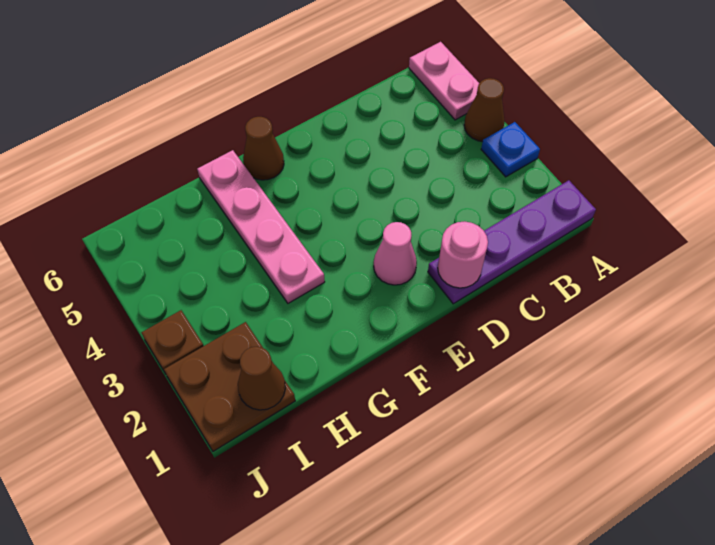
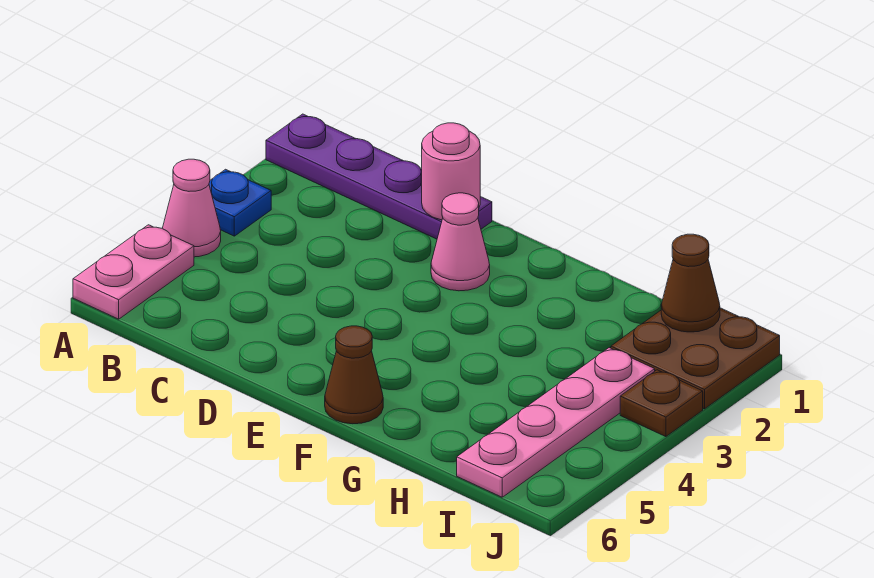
brown cone A4 level 1 -> pink cone A4 level 1
pink plate G3:G6 level 1 -> pink plate I3:I6 level 1

